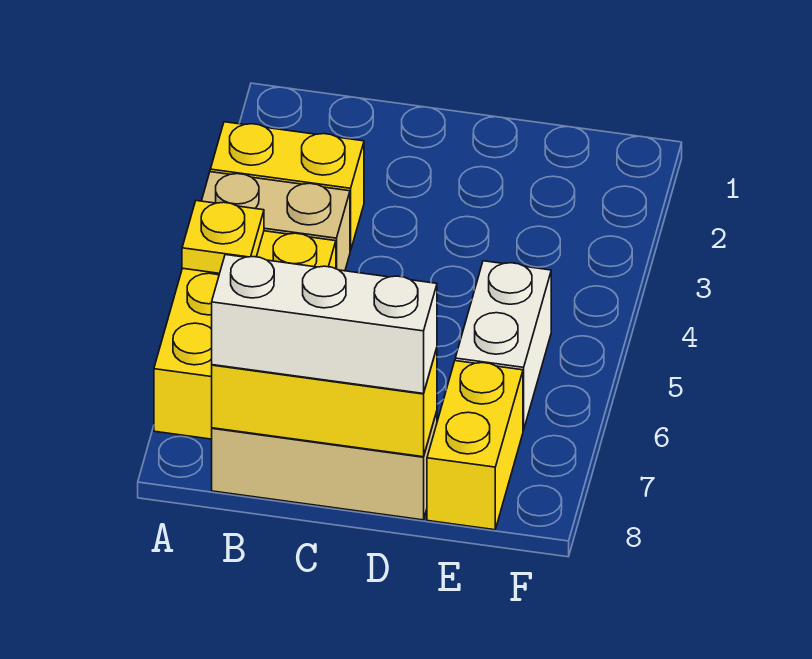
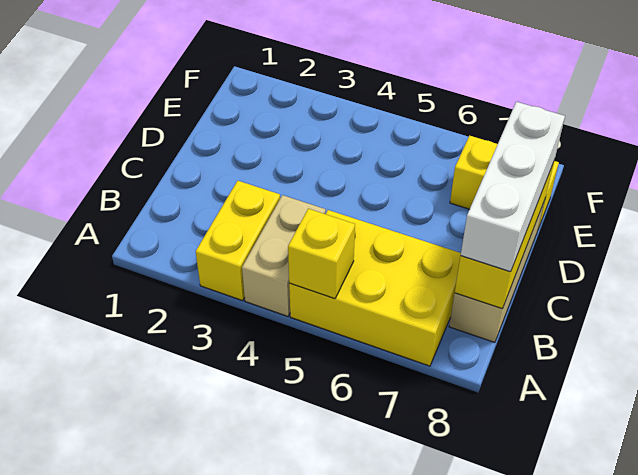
yellow plate A5 level 2 -> yellow brick A5 level 2
white brick E5:E6 level 1 -> none

